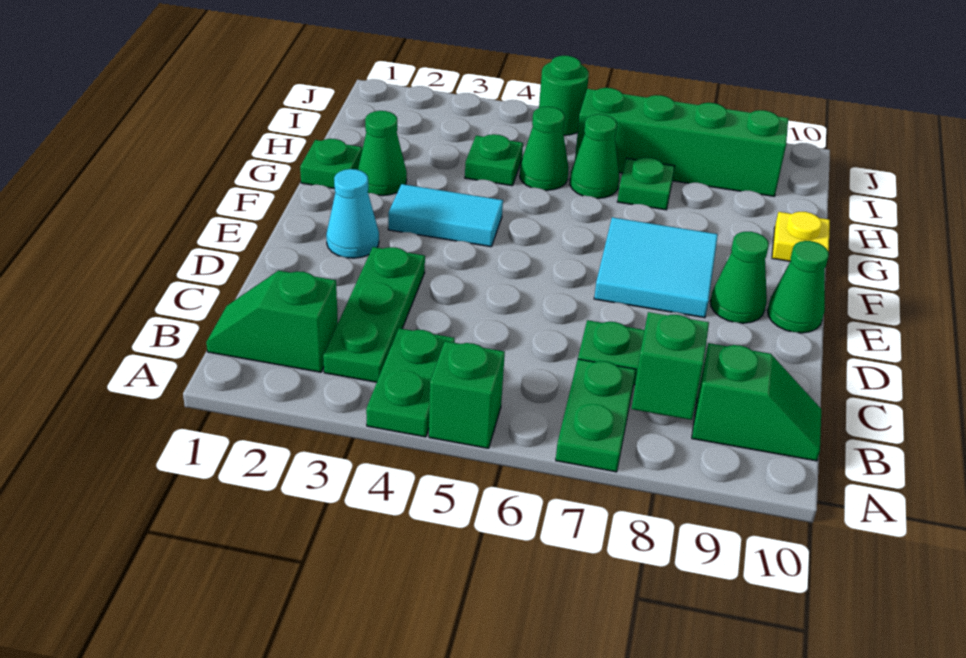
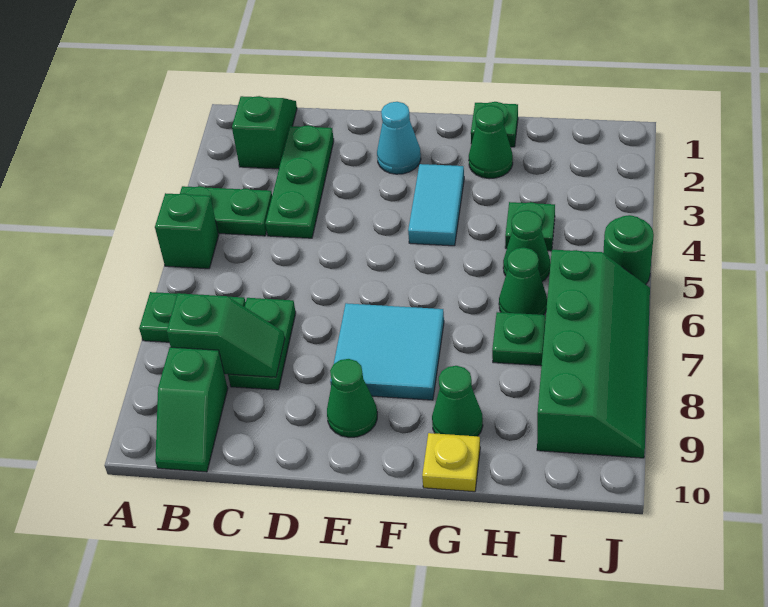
green plate B3:D3 level 1 -> green plate C2:C4 level 1
green cone E10 level 1 -> green cone G9 level 1

